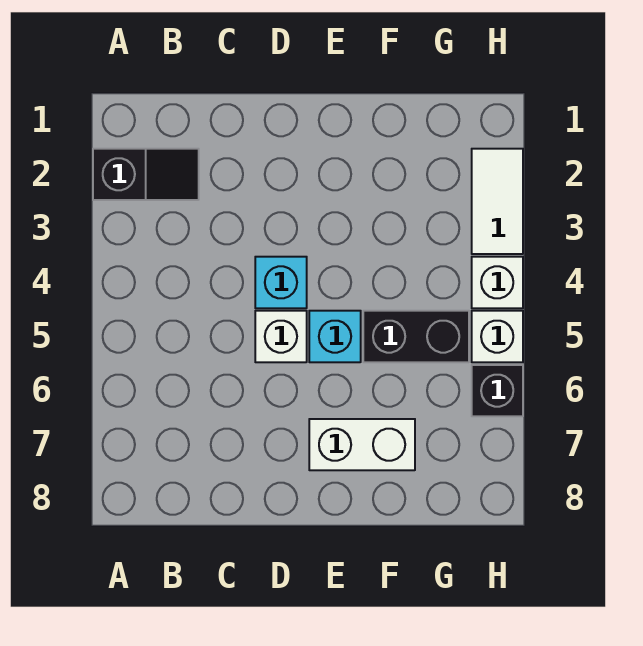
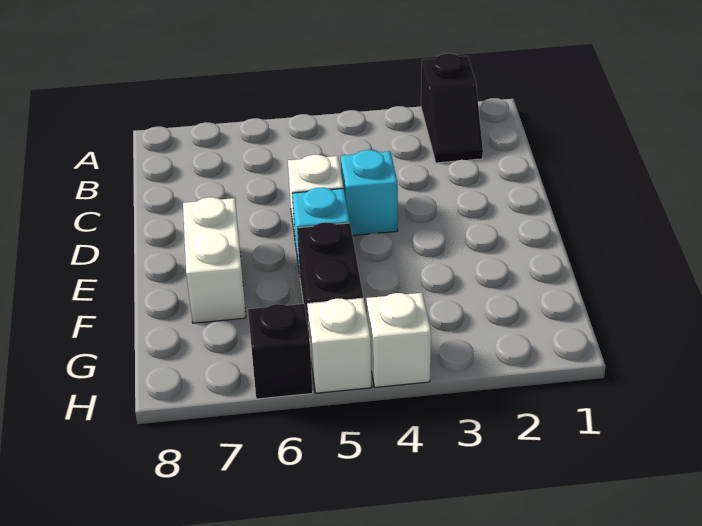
white tile H2:H3 level 1 -> none

